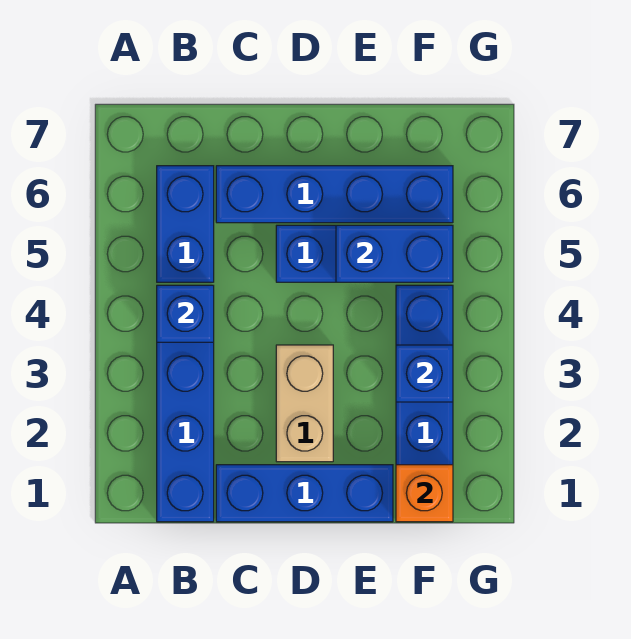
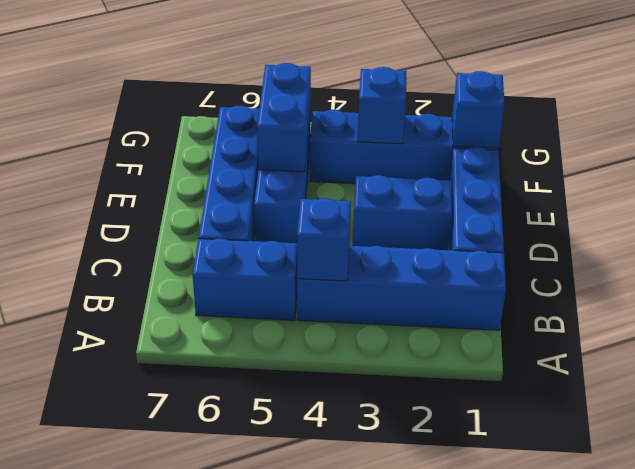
tan brick D2:D3 level 1 -> blue brick D2:D3 level 1
orange brick F1 level 2 -> blue brick F1 level 2

